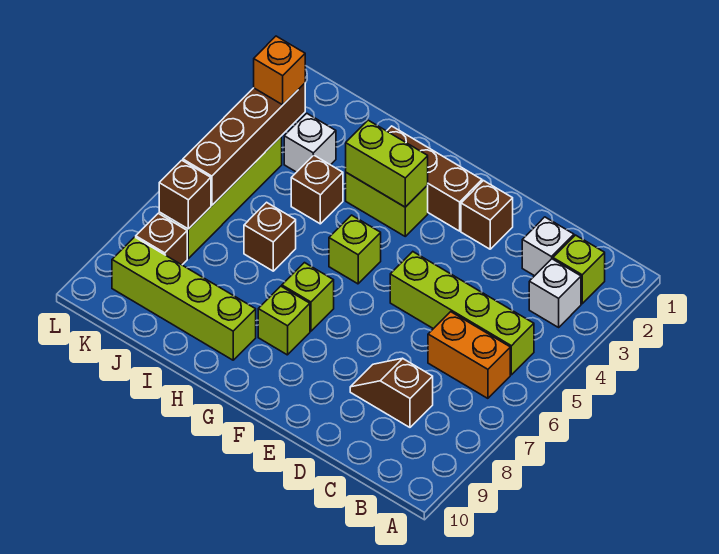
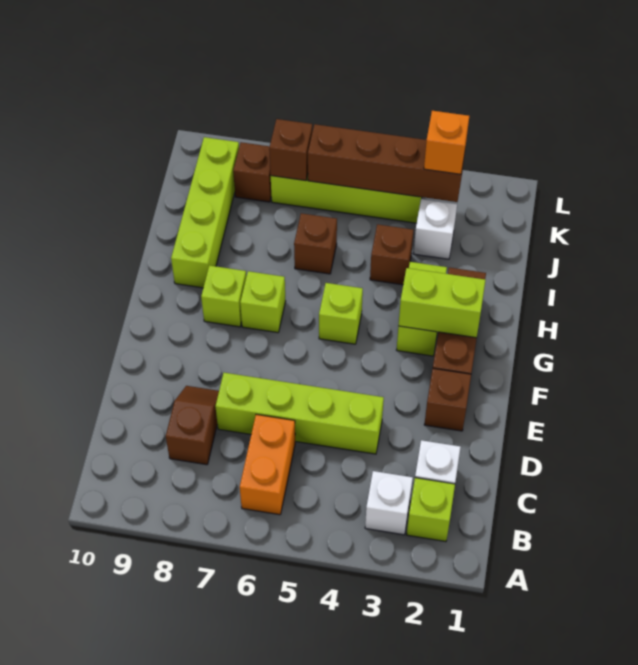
lime brick B5:E5 level 1 -> lime brick D4:D7 level 1
lime brick G3:H3 level 2 -> lime brick G2:G3 level 2

